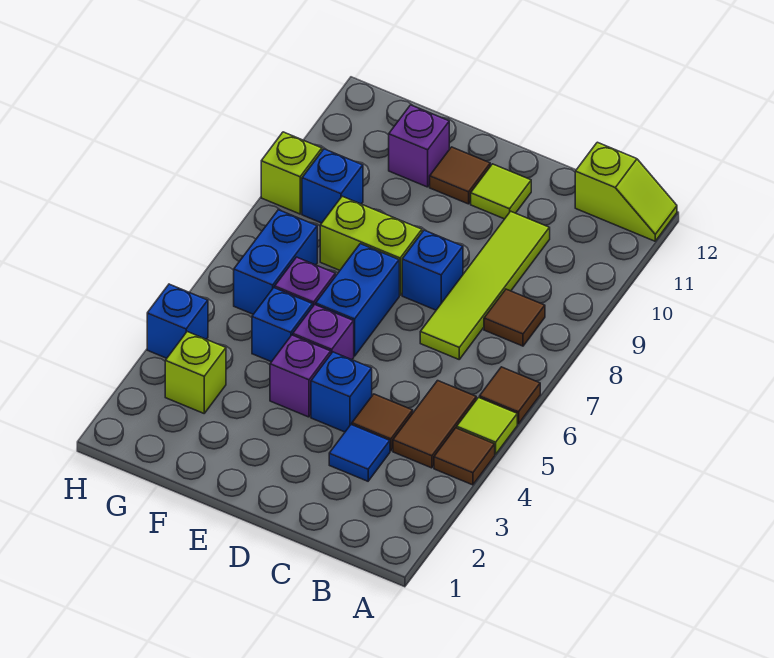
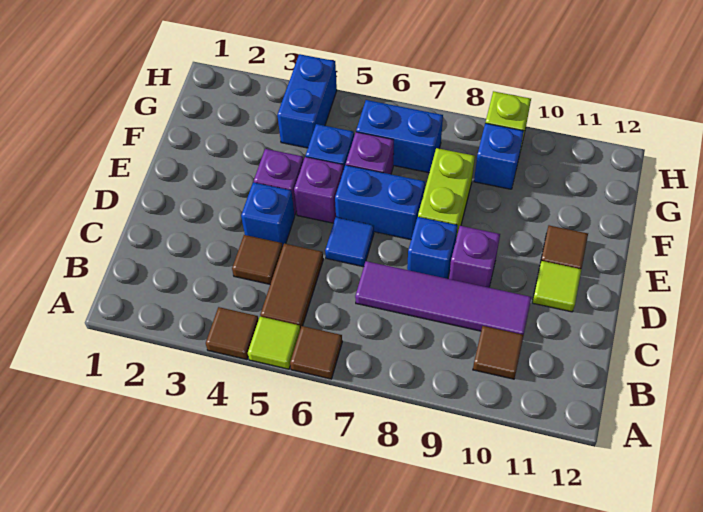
lime slope A12:B12 level 1 top B -> none
brown tile B4:B5 level 1 -> brown tile B5:C5 level 1
brown tile B8 level 1 -> brown tile B10 level 1
blue tile C3 level 1 -> blue tile D6 level 1
lime tile C7:C10 level 1 -> purple tile C7:C10 level 1
purple brick F11 level 1 -> purple brick D9 level 1
lime brick G3 level 1 -> none
blue brick H4 level 1 -> blue brick G4:H4 level 1

